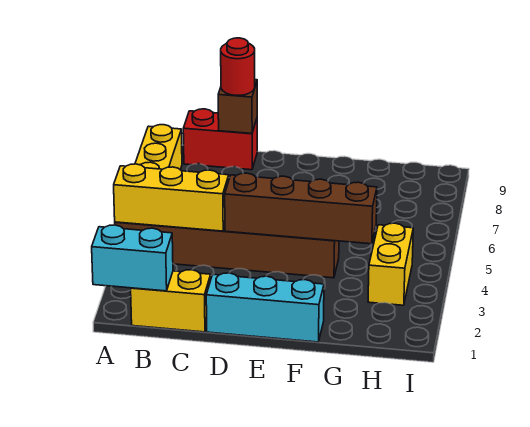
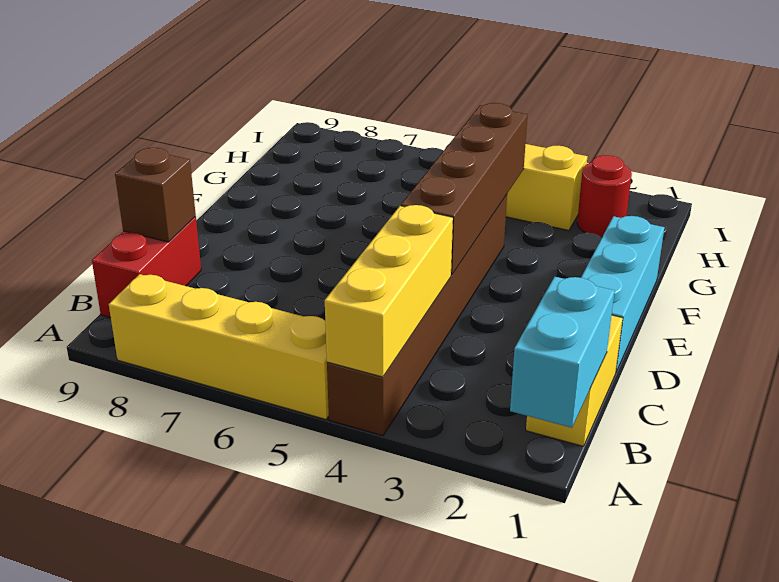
red round brick C9 level 3 -> red round brick H2 level 1

